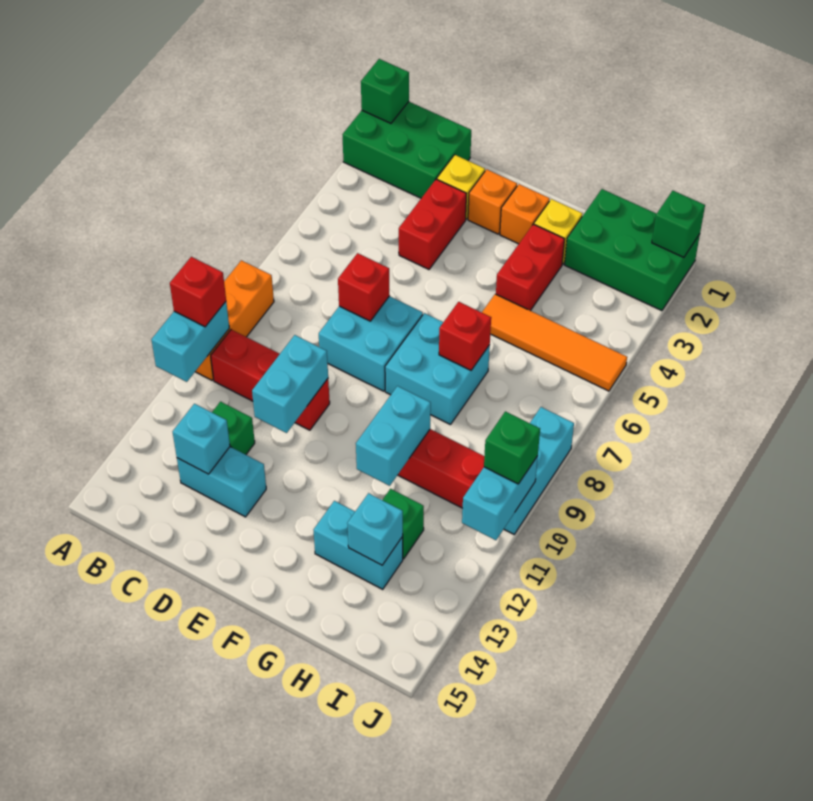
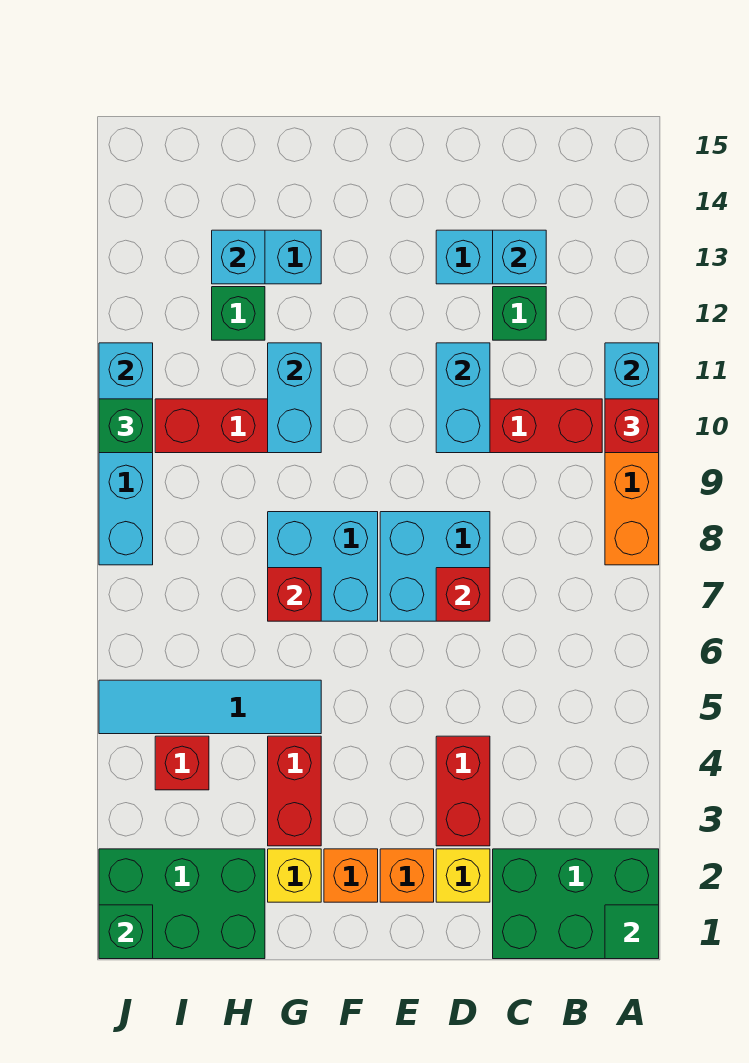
green brick A1 level 2 -> green tile A1 level 2
orange tile G5:J5 level 1 -> cyan tile G5:J5 level 1
none -> red brick I4 level 1

